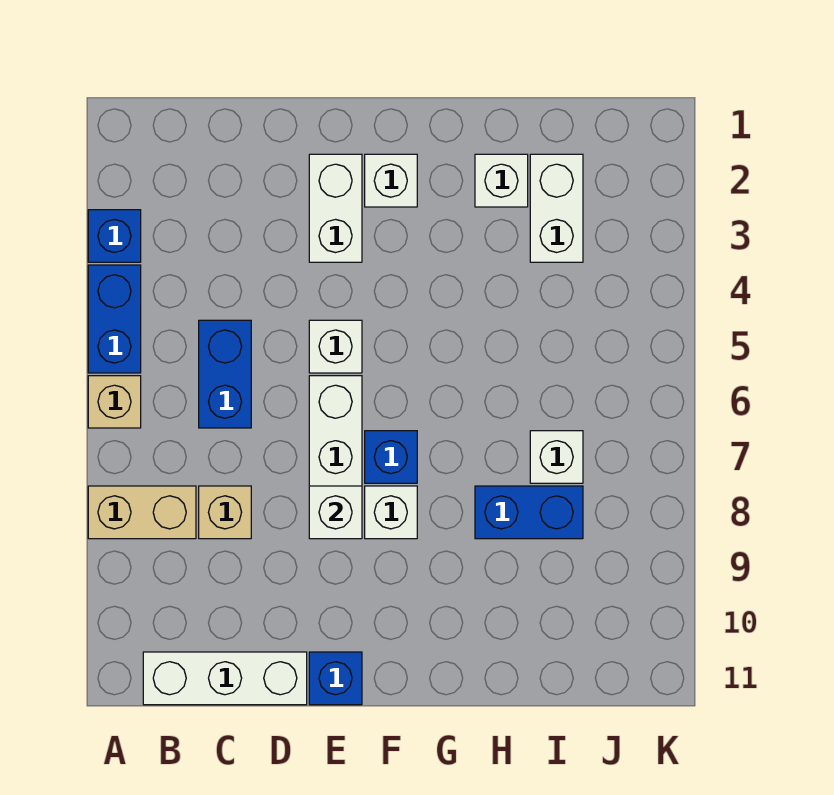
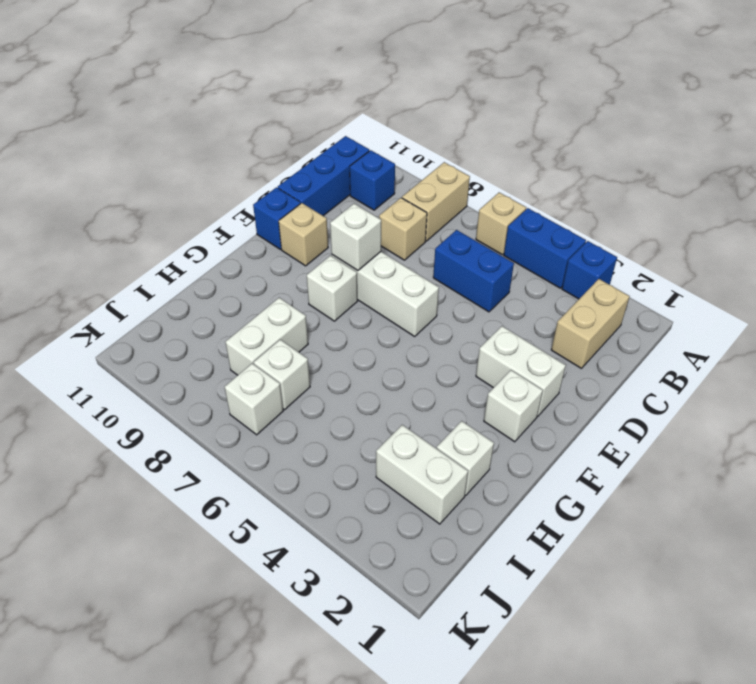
none -> tan brick B2:C2 level 1
white brick B11:D11 level 1 -> blue brick B11:D11 level 1
white brick E5 level 1 -> white brick J7 level 1
none -> tan brick E10 level 1
blue brick F7 level 1 -> blue brick B10 level 1
blue brick H8:I8 level 1 -> white brick H8:I8 level 1

